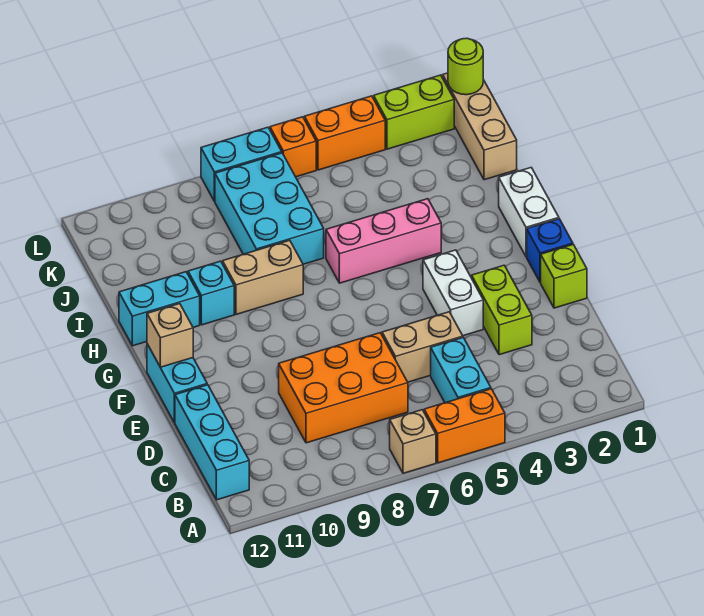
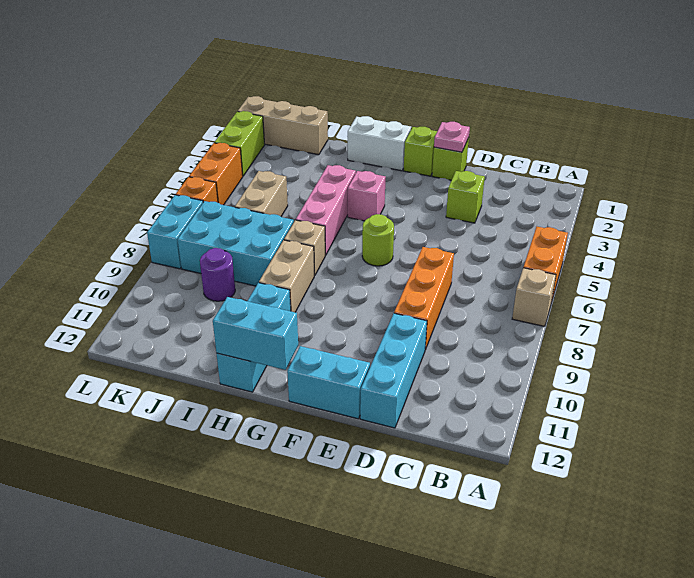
cyan brick B5:C5 level 1 -> cyan brick G12:H12 level 2
cyan brick B12:D12 level 1 -> cyan brick D10:D12 level 1
orange brick C7:D9 level 1 -> orange brick D7:D9 level 1
lime brick D3:E3 level 1 -> lime brick D3 level 1
tan brick D5:D6 level 1 -> tan brick J5:J6 level 1
none -> pink plate E1 level 2
white brick E4:F4 level 1 -> none
blue brick F1 level 1 -> lime brick F1 level 1
tan brick F12 level 2 -> tan brick H7 level 1
none -> pink brick G4 level 1
none -> purple round brick J9 level 1
lime round brick L1 level 2 -> lime round brick F6 level 1

